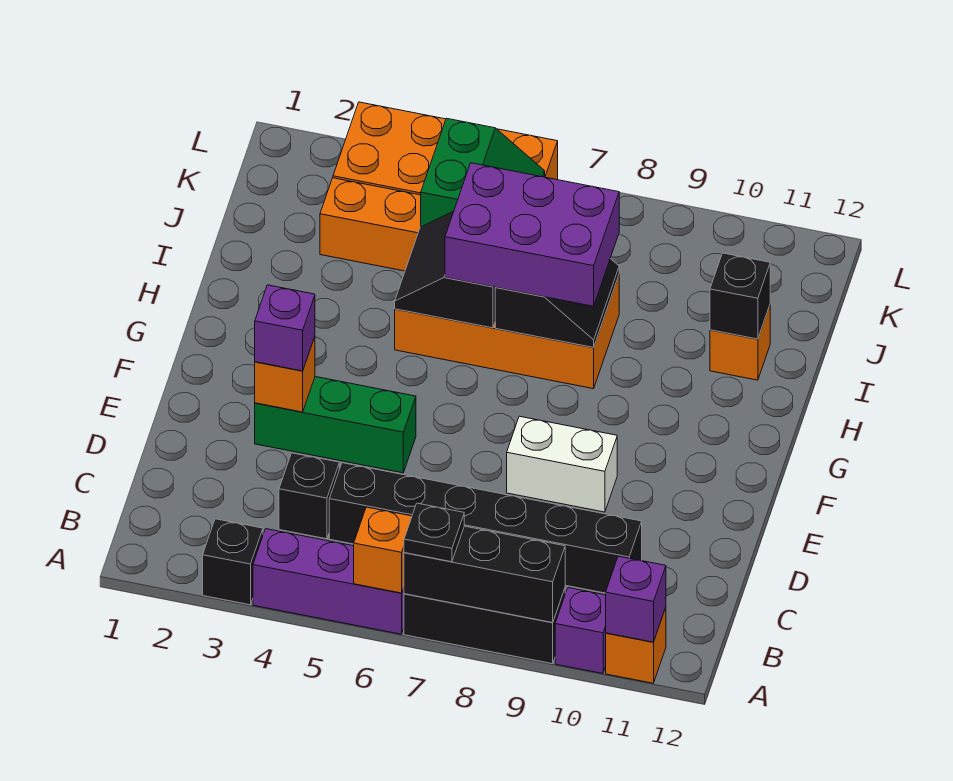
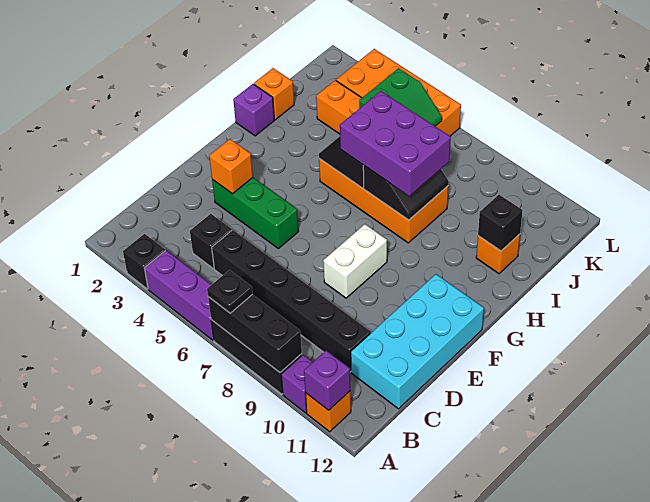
orange brick A6 level 2 -> orange brick I1 level 1
none -> cyan brick C11:F12 level 1
purple brick E3 level 3 -> purple brick H1 level 1
white brick E8:E9 level 1 -> white brick E8:F8 level 1

